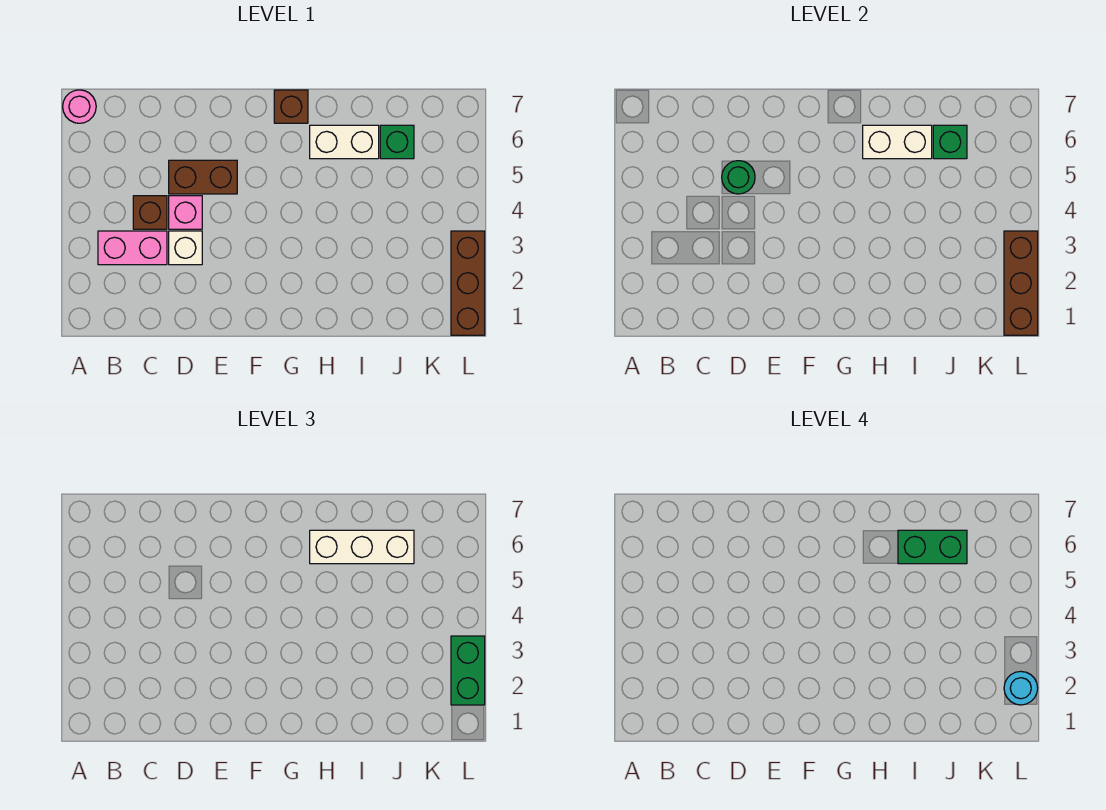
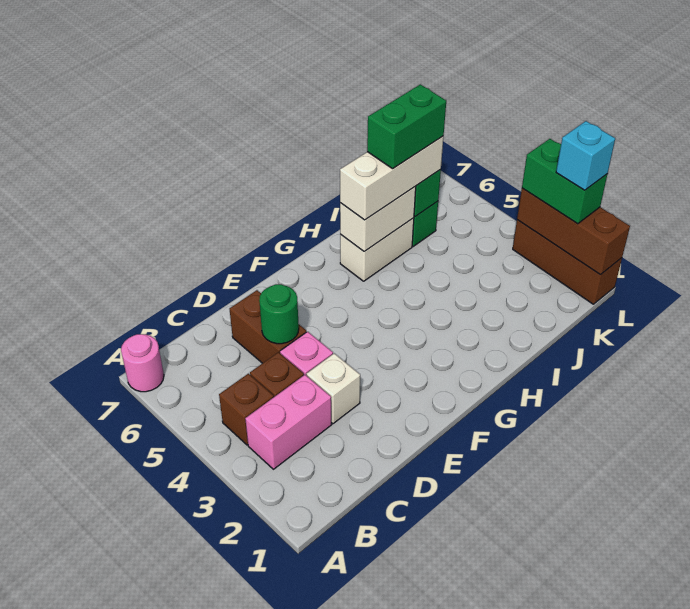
brown brick D5:E5 level 1 -> brown brick D5:D6 level 1
brown brick G7 level 1 -> brown brick B4 level 1
cyan round brick L2 level 4 -> cyan brick L2 level 4

